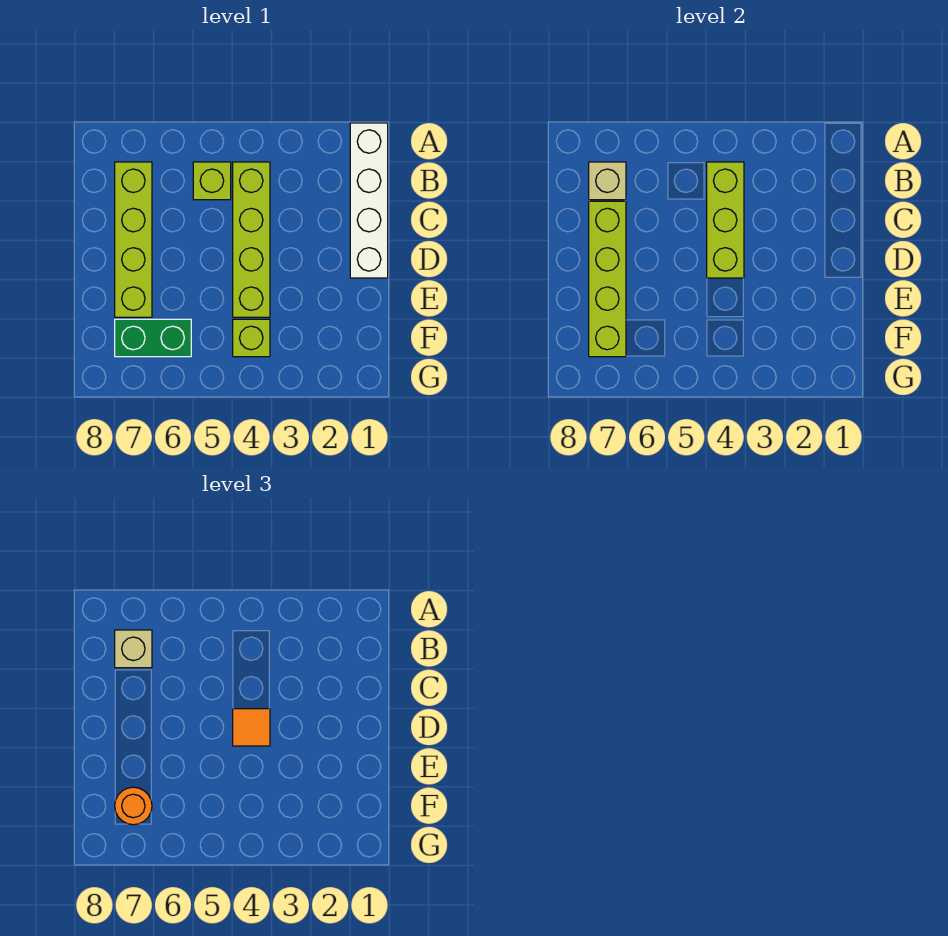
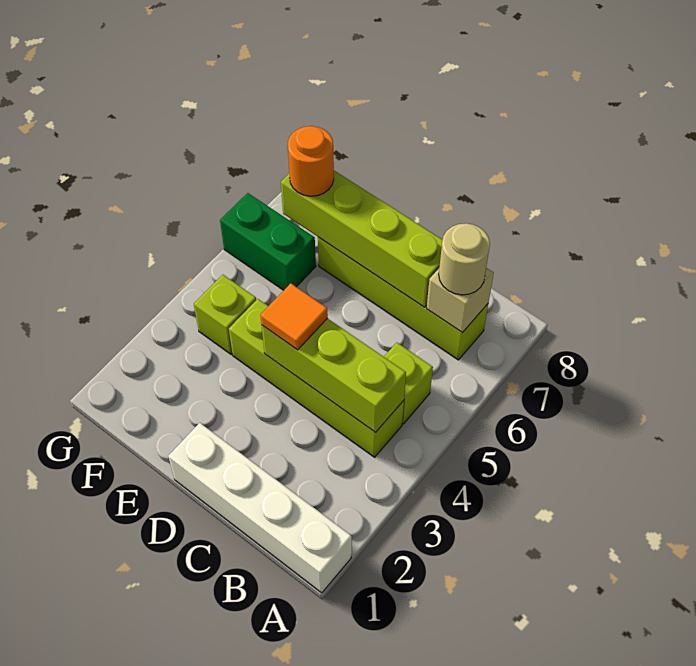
tan brick B7 level 3 -> tan round brick B7 level 3
green brick F6:F7 level 1 -> green brick F6:G6 level 1

